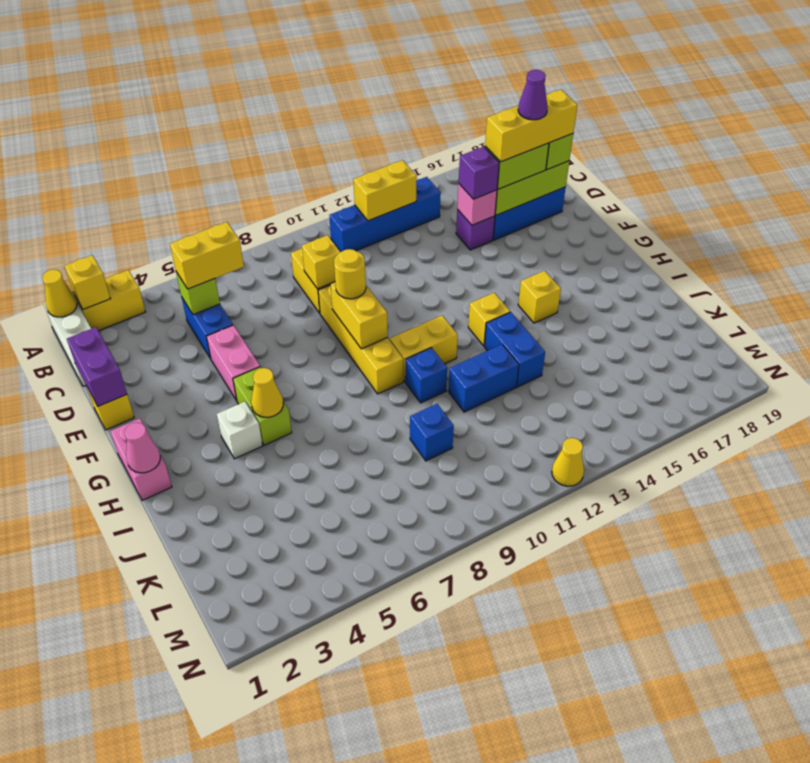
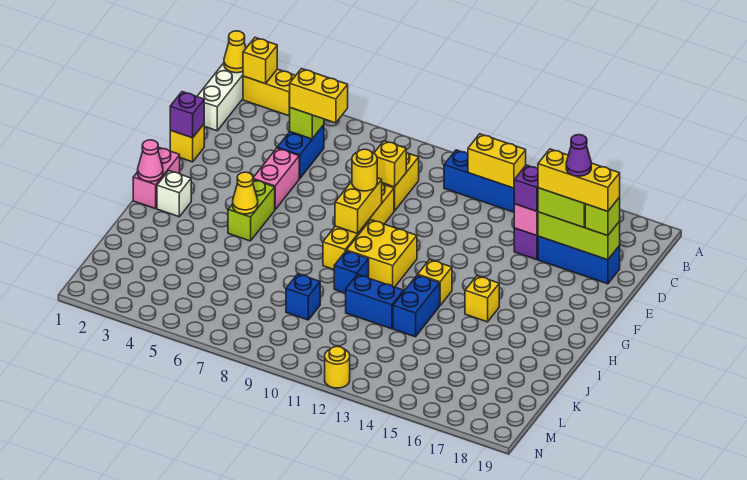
purple brick D1:E1 level 2 -> purple brick E1 level 2
white brick H4 level 1 -> white brick H2 level 1
yellow brick H10:H11 level 1 -> yellow brick G10:H11 level 1
yellow cone N12 level 1 -> yellow round brick N12 level 1

